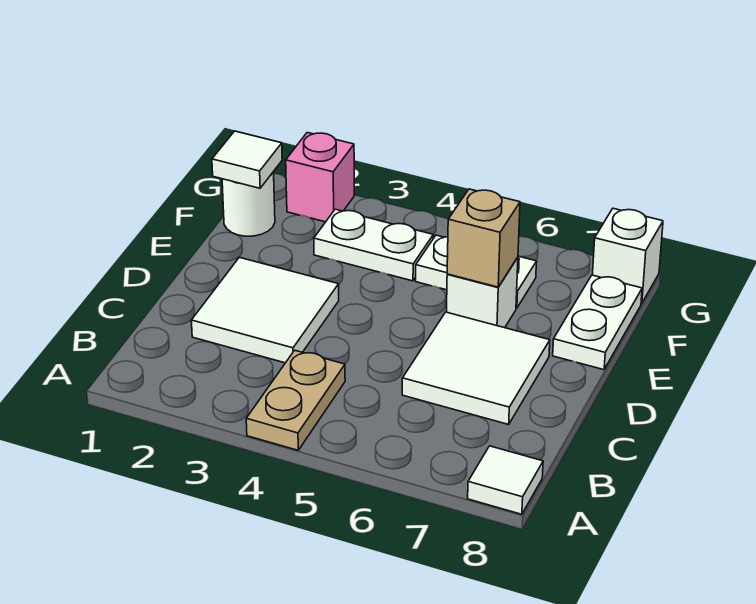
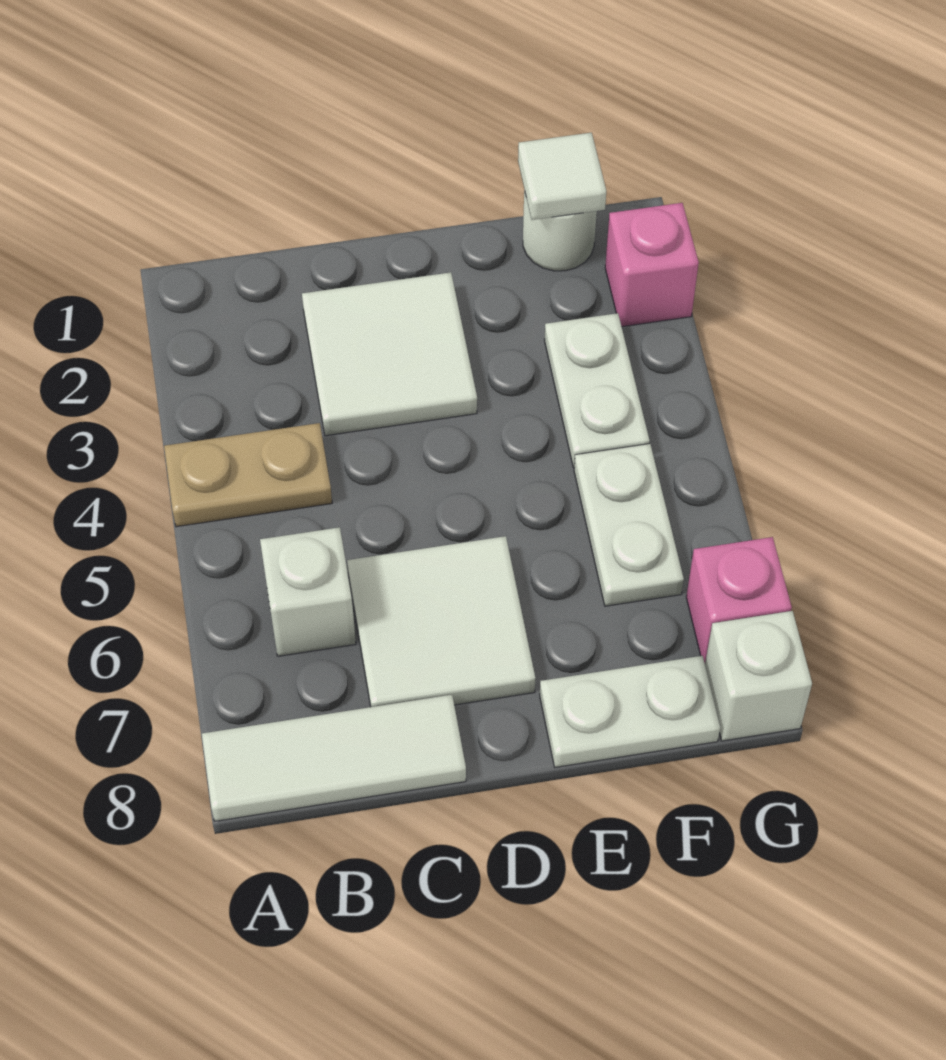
white tile A8 level 1 -> white tile A8:C8 level 1
white brick E6 level 1 -> white brick B6 level 1
tan brick E6 level 2 -> none
none -> pink brick G7 level 1

